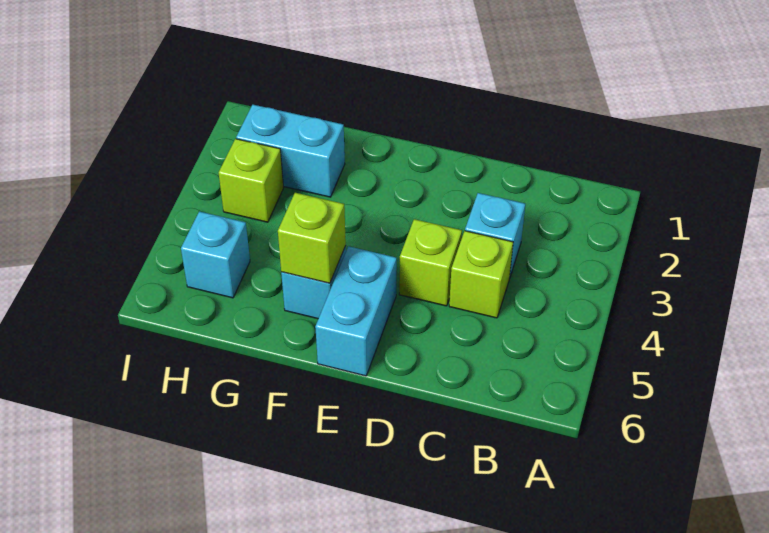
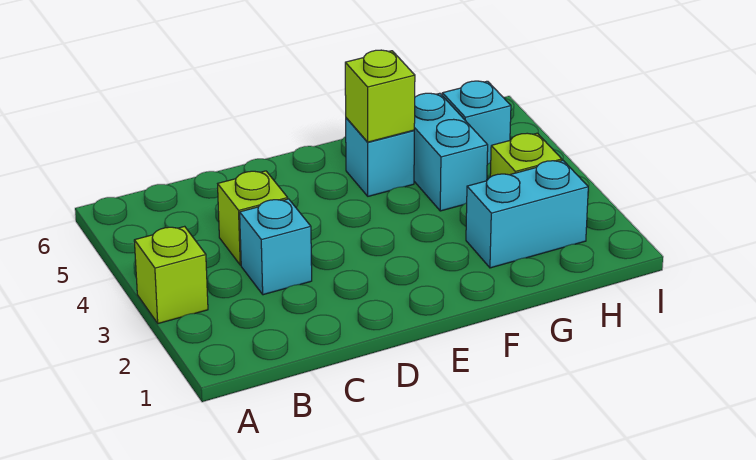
lime brick D4 level 1 -> lime brick A3 level 1
cyan brick E5:E6 level 1 -> cyan brick G4:G5 level 1

